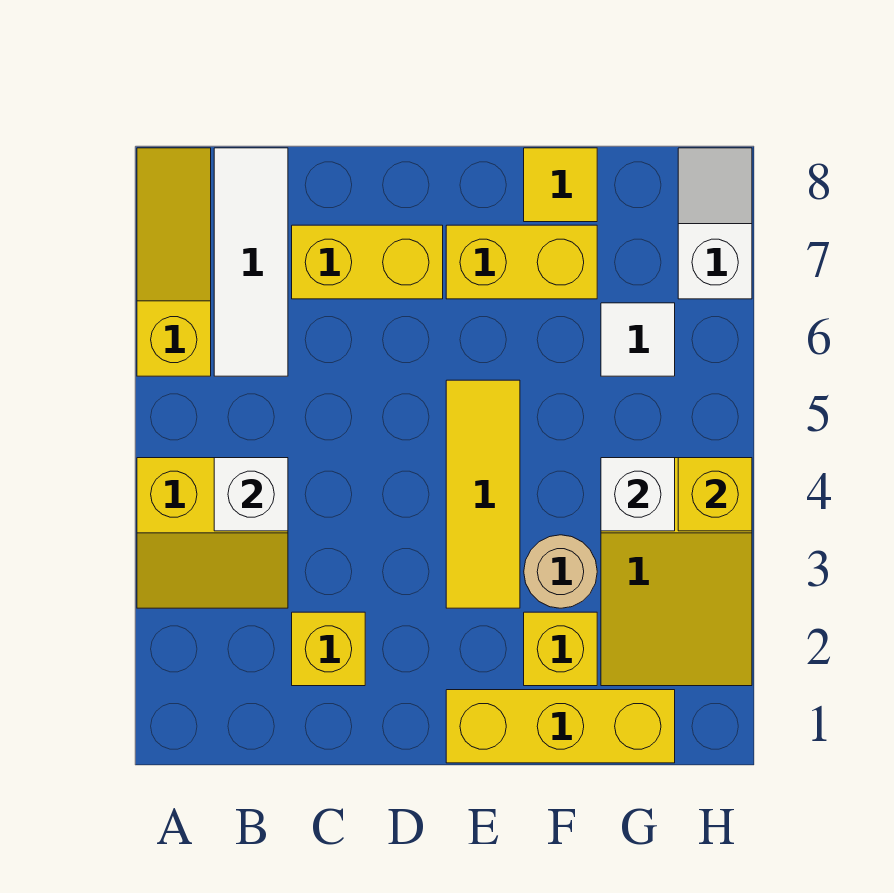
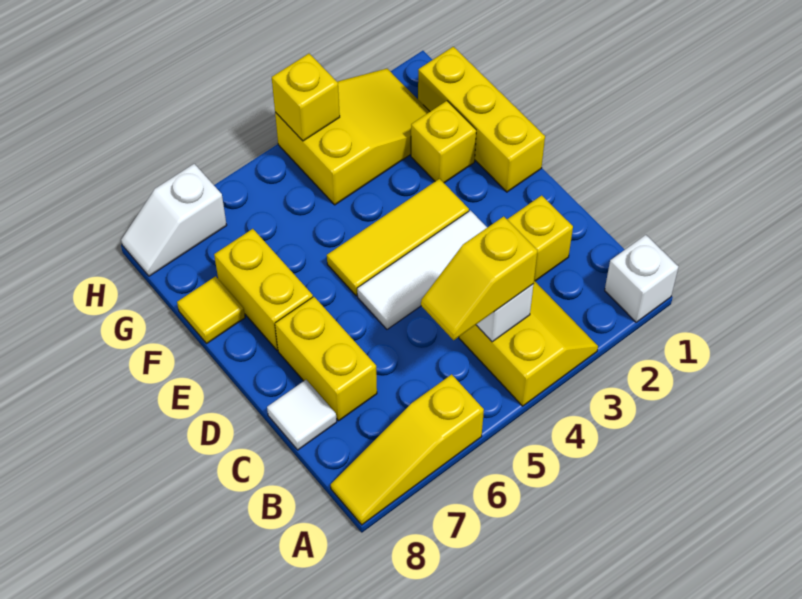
none -> yellow slope B4:B5 level 3 top 4
white tile B6:B8 level 1 -> white tile D3:D5 level 1
tan round brick F3 level 1 -> none
white brick G4 level 2 -> white brick A1 level 1
white tile G6 level 1 -> white tile C8 level 1

